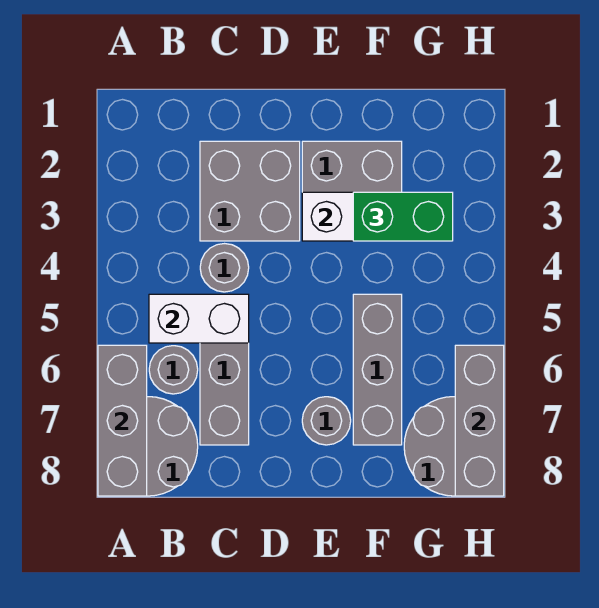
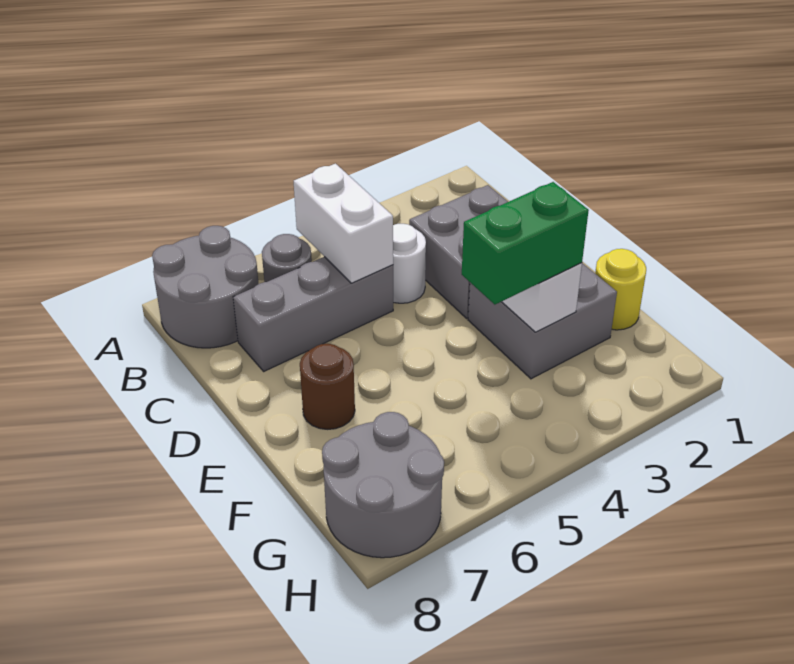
grey brick A6:A8 level 2 -> none
grey round brick C4 level 1 -> white round brick C4 level 1
grey round brick E7 level 1 -> brown round brick E7 level 1
none -> yellow round brick F1 level 1
green brick F3:G3 level 3 -> green brick F3:F4 level 3
grey brick F5:F7 level 1 -> none
grey brick H6:H8 level 2 -> none

